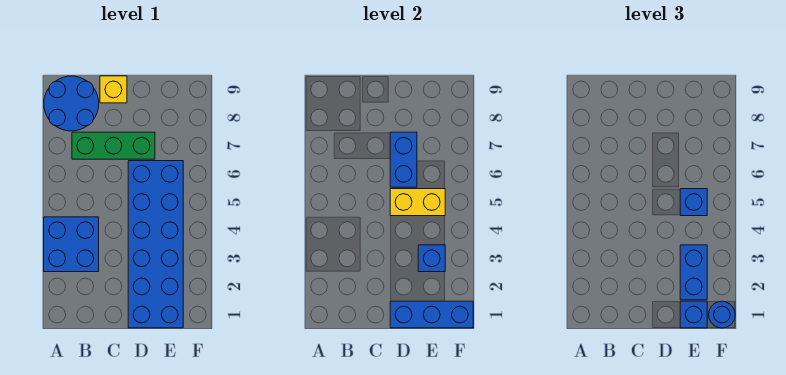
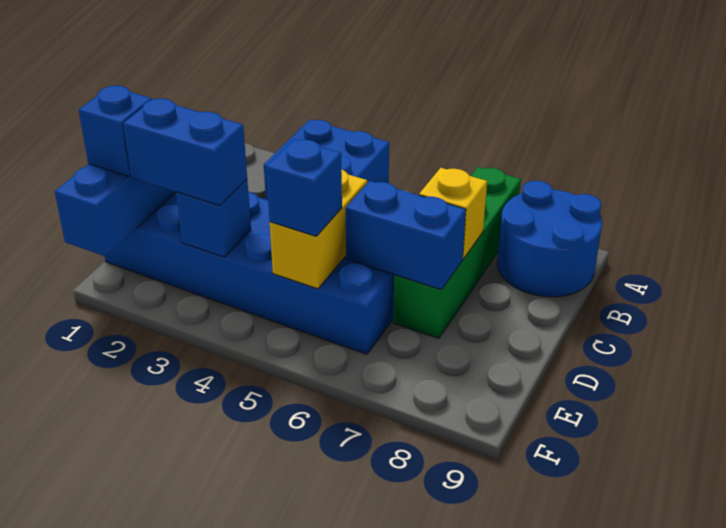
green brick B7:D7 level 1 -> green brick A7:D7 level 1
yellow brick C9 level 1 -> yellow brick C7 level 2
blue round brick F1 level 3 -> none

